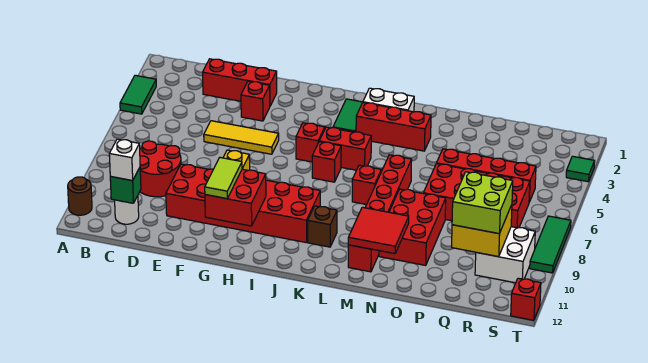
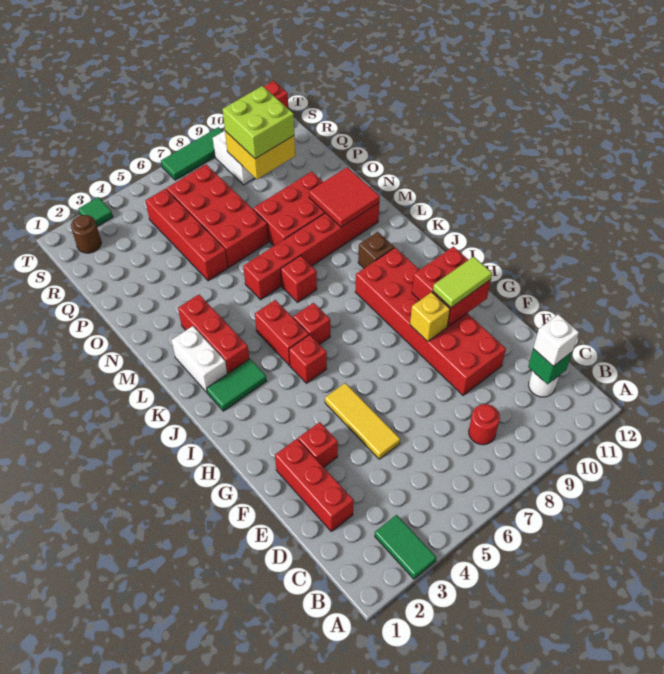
green tile A3:A4 level 1 -> green tile A3:B3 level 1
brown round brick A11 level 1 -> brown round brick S2 level 1
red round brick C8:D9 level 1 -> red round brick C8 level 1

